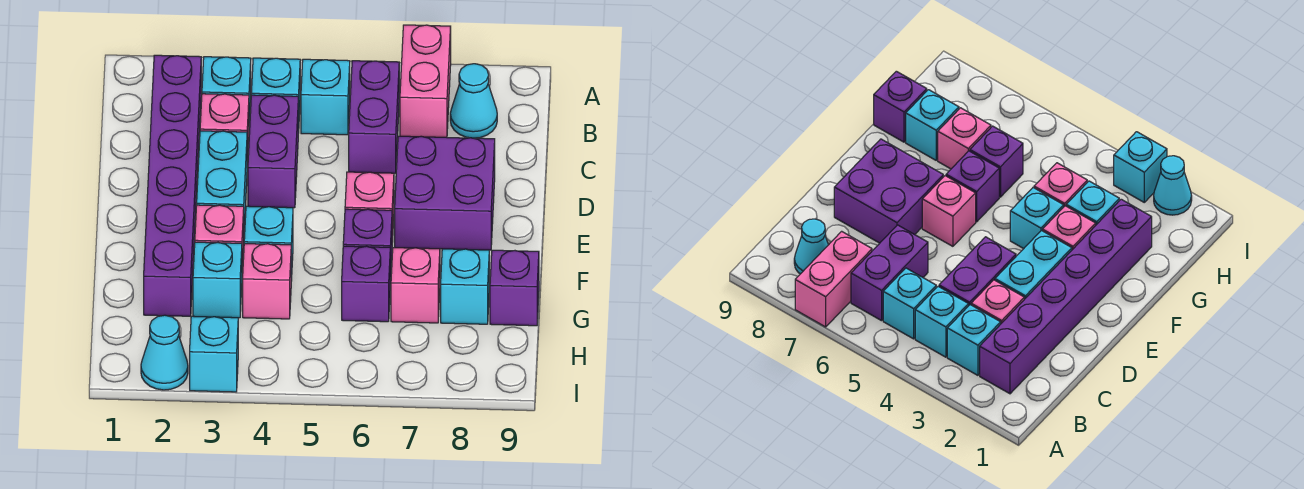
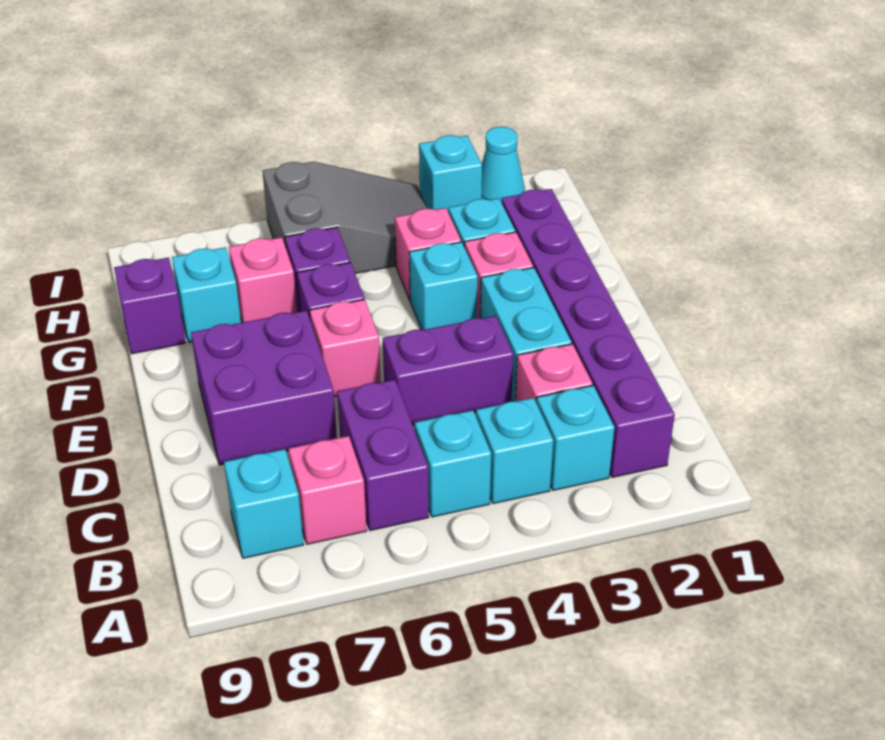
pink brick A7:B7 level 1 -> pink brick B7 level 1
cyan cone B8 level 1 -> cyan brick B8 level 1
purple brick C4:D4 level 1 -> purple brick D4:D5 level 1
none -> grey slope H4:I6 level 1 top 6

